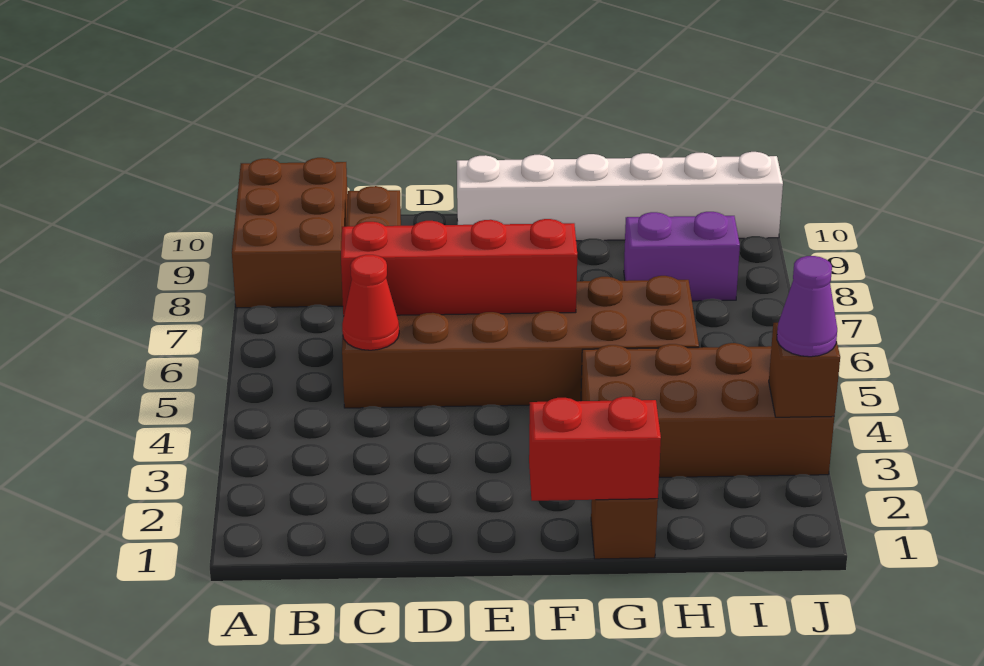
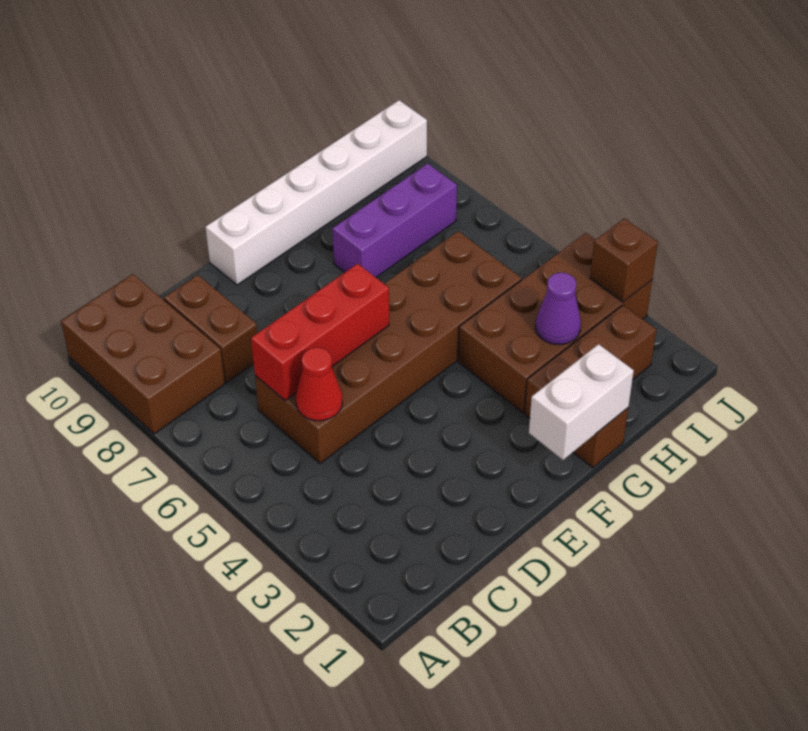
red brick C6:F6 level 2 -> red brick C6:E6 level 2
red brick F1:G1 level 2 -> white brick F1:G1 level 2
none -> brown brick G2:I2 level 1
purple brick H8:I8 level 1 -> purple brick G8:I8 level 1
purple cone J3 level 3 -> purple cone H3 level 2

